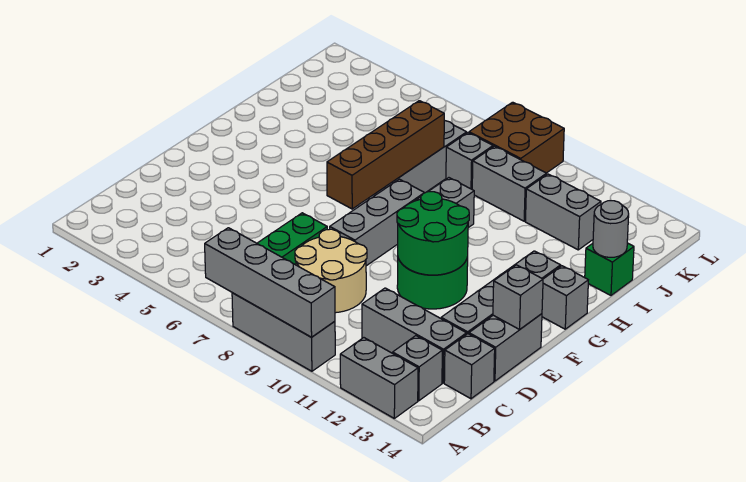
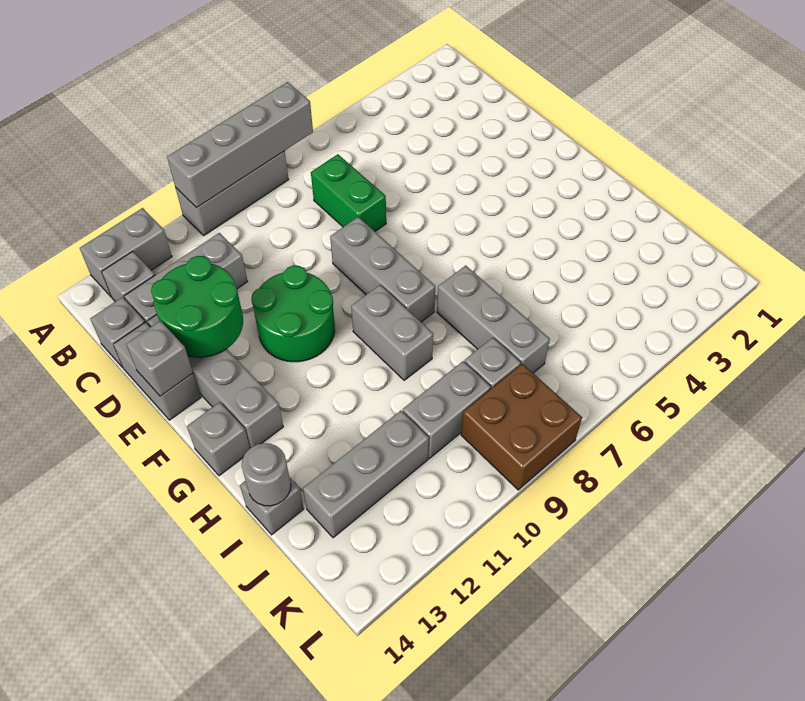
tan round brick C8:D9 level 1 -> none
green round brick E10:F11 level 2 -> green round brick D12:E13 level 2
brown brick F7:I7 level 2 -> none
green brick I14 level 1 -> grey brick I14 level 1
grey brick J11:J12 level 1 -> grey brick J11:J13 level 1

